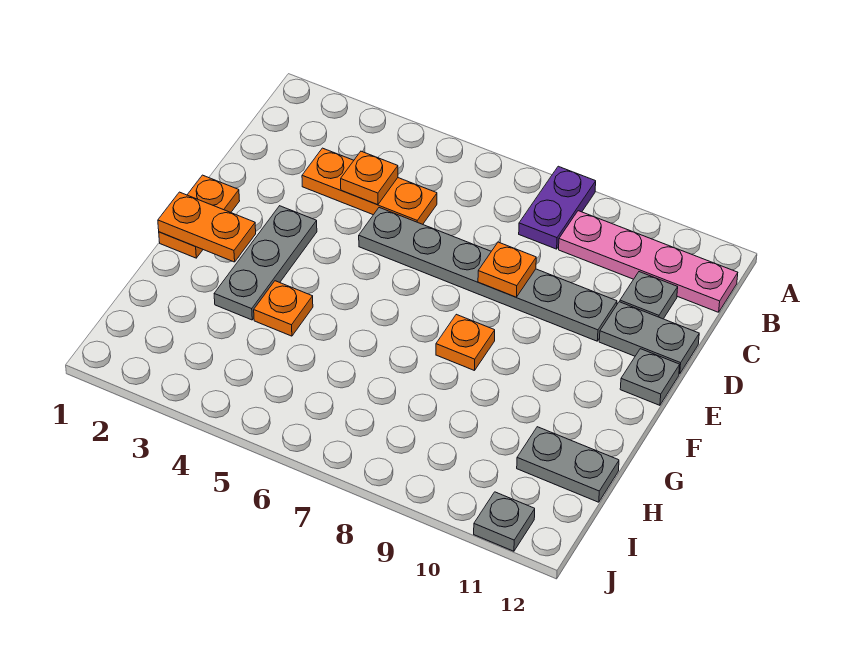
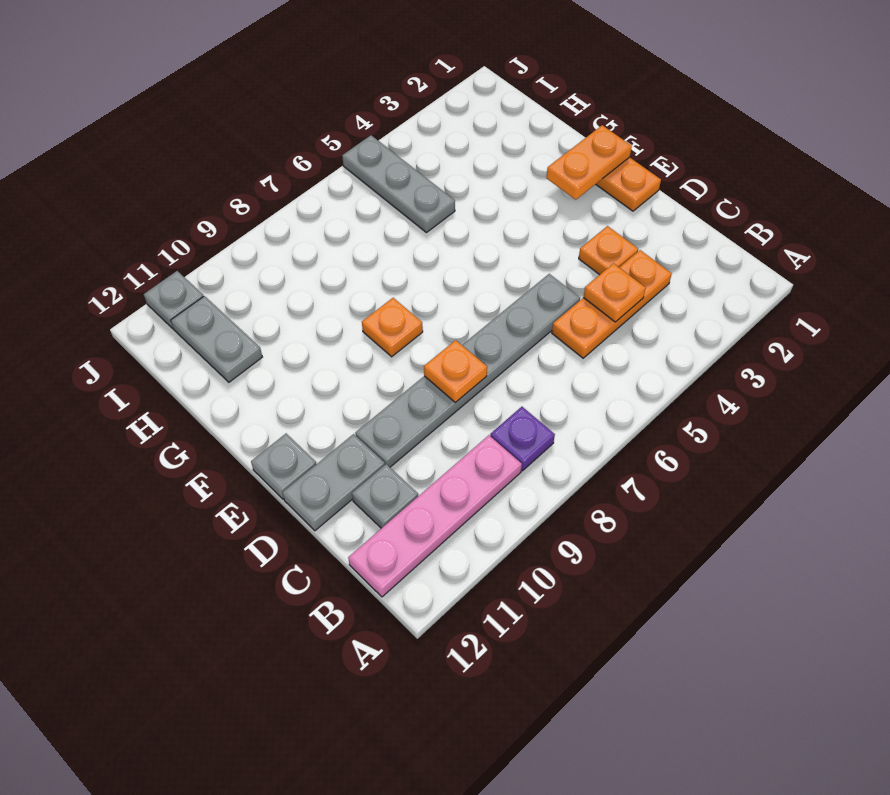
purple plate A8:B8 level 1 -> purple plate B8 level 1
grey plate E3:G3 level 1 -> grey plate H5:J5 level 1
orange plate G4 level 1 -> orange plate D3 level 1
grey plate H11:H12 level 1 -> grey plate H11:I11 level 1

